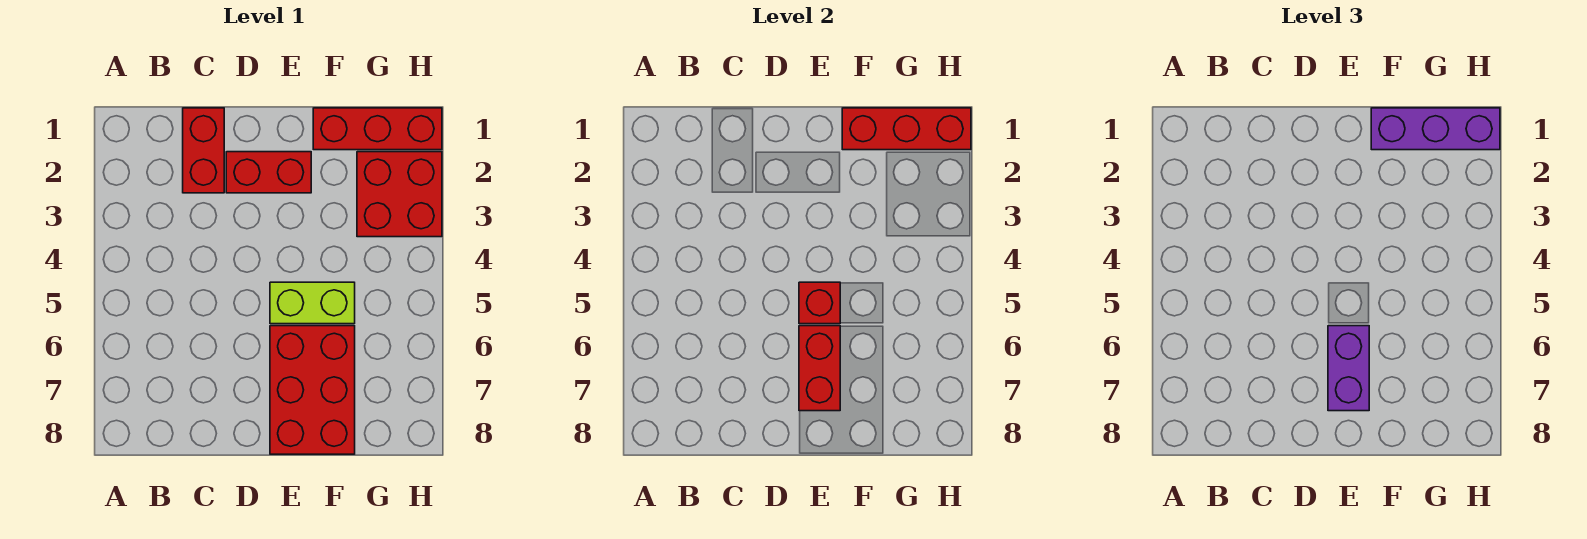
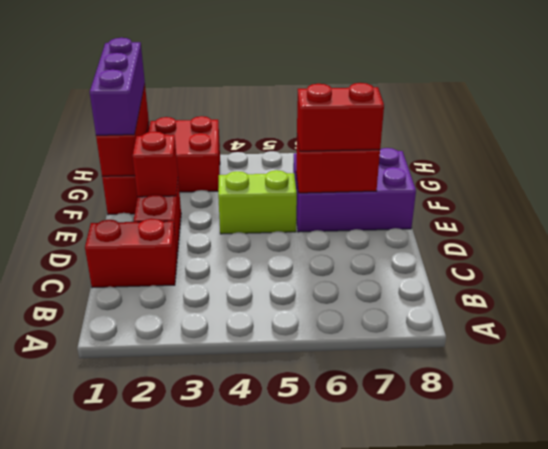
lime brick E5:F5 level 1 -> lime brick E4:E5 level 1
red brick E5 level 2 -> red brick E2 level 2
red brick E6:F8 level 1 -> purple brick E6:F8 level 1
purple brick E6:E7 level 3 -> red brick E6:E7 level 3

